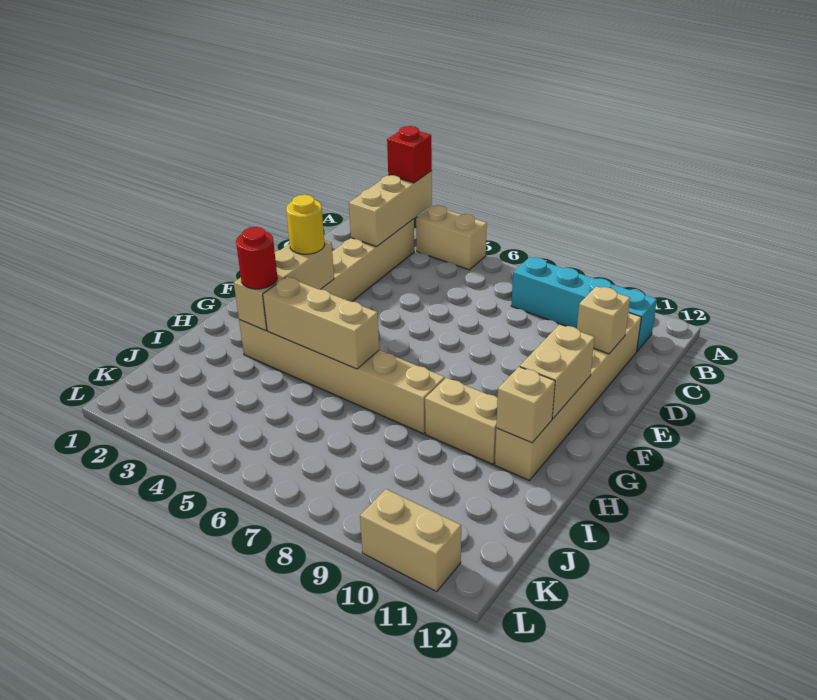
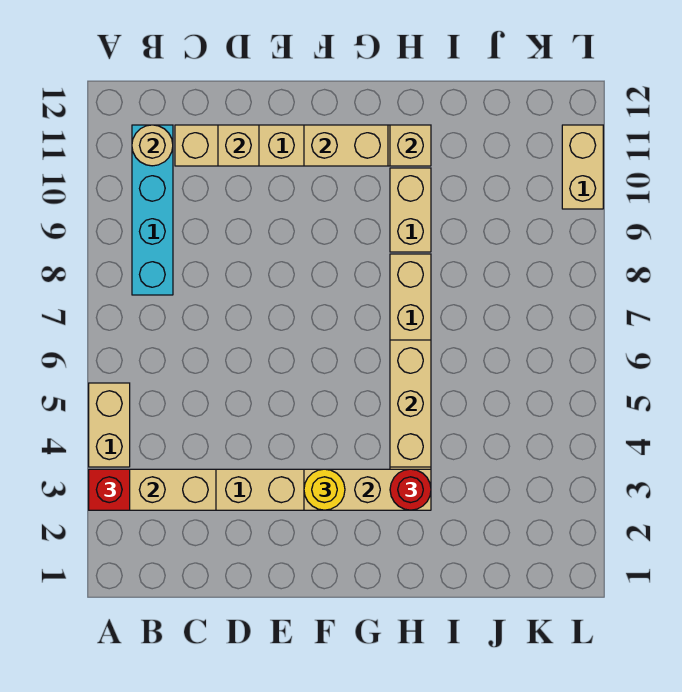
none -> tan round brick B11 level 2

